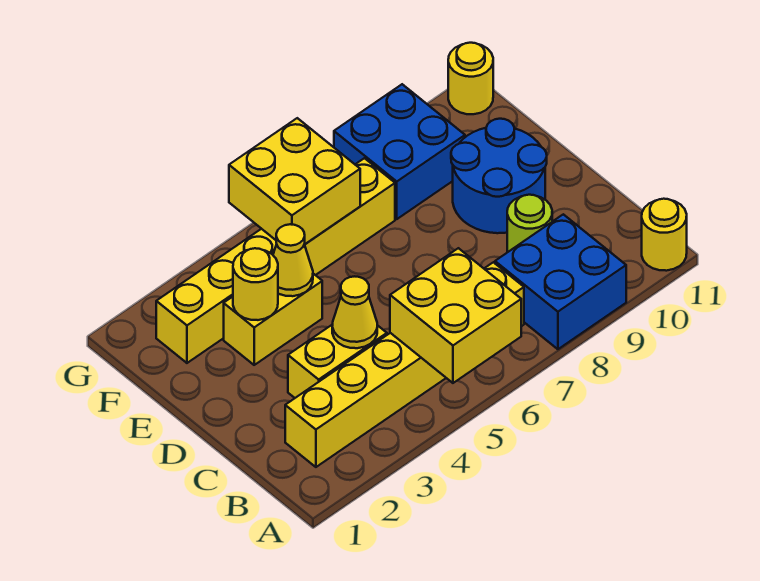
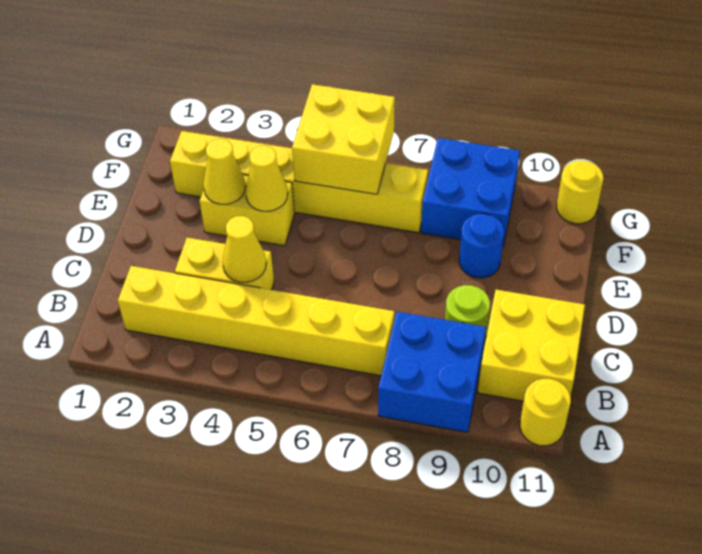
yellow brick A5:B6 level 2 -> yellow brick B10:C11 level 1
blue round brick D9:E10 level 1 -> blue round brick E9 level 1
yellow round brick E3 level 2 -> yellow cone E3 level 2

